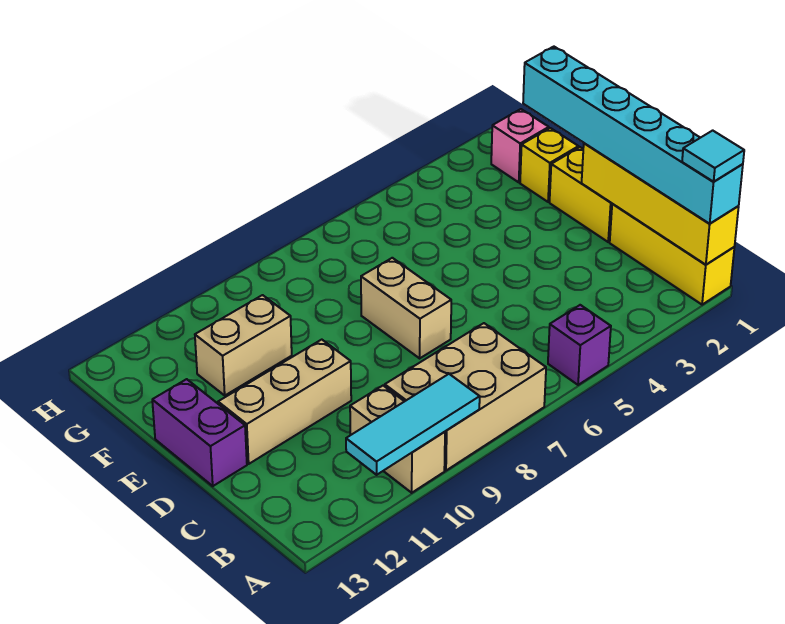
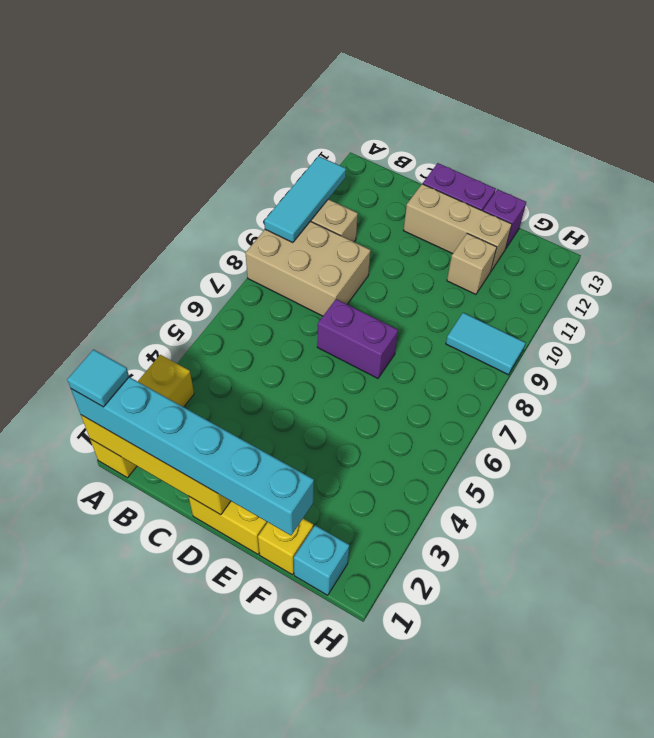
yellow brick A1:C1 level 1 -> yellow brick A1:A3 level 1
purple brick A5 level 1 -> purple brick F13 level 1
tan brick A7:B9 level 1 -> tan brick A8:C9 level 1
tan brick D7:E7 level 1 -> purple brick D7:E7 level 1
tan brick D10:D12 level 1 -> tan brick D12:F12 level 1
tan brick F10:F11 level 1 -> tan brick F11 level 1
pink brick G1 level 1 -> cyan brick G1 level 1
none -> cyan tile G9:H9 level 1

